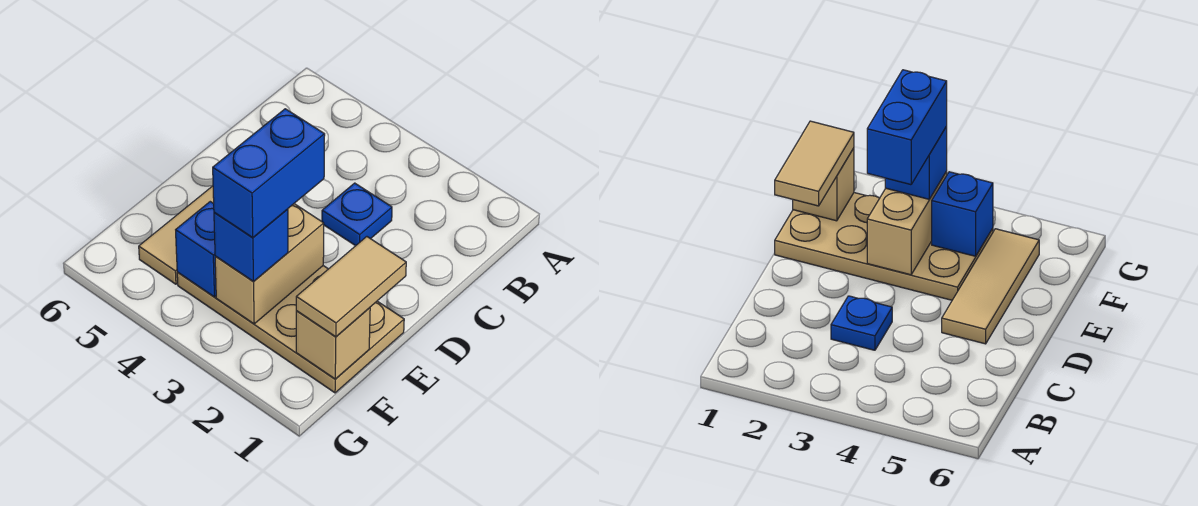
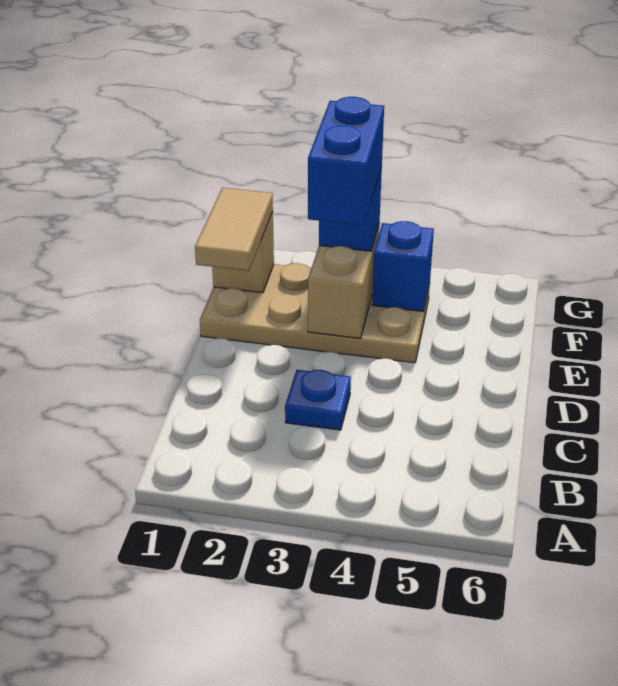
tan tile D5:F5 level 1 -> none

